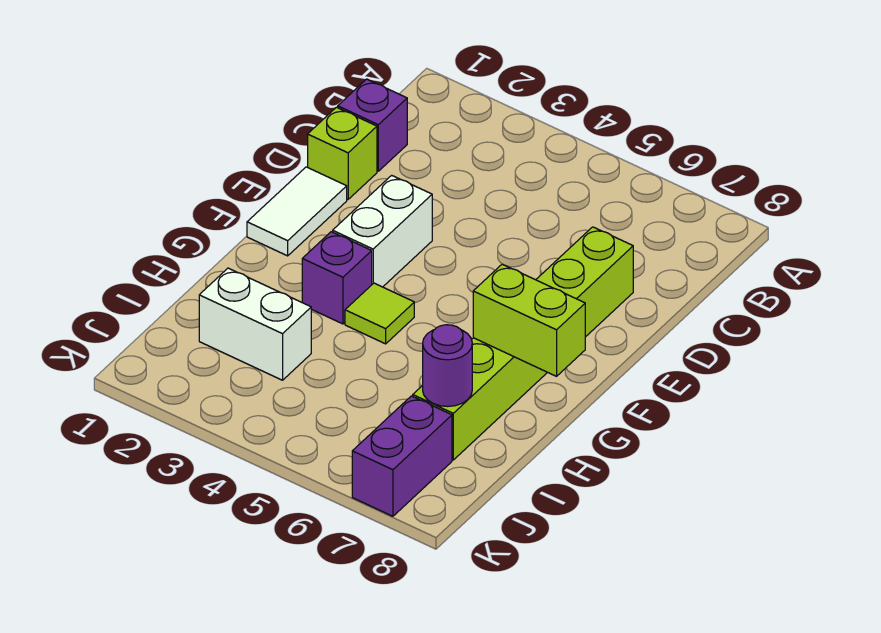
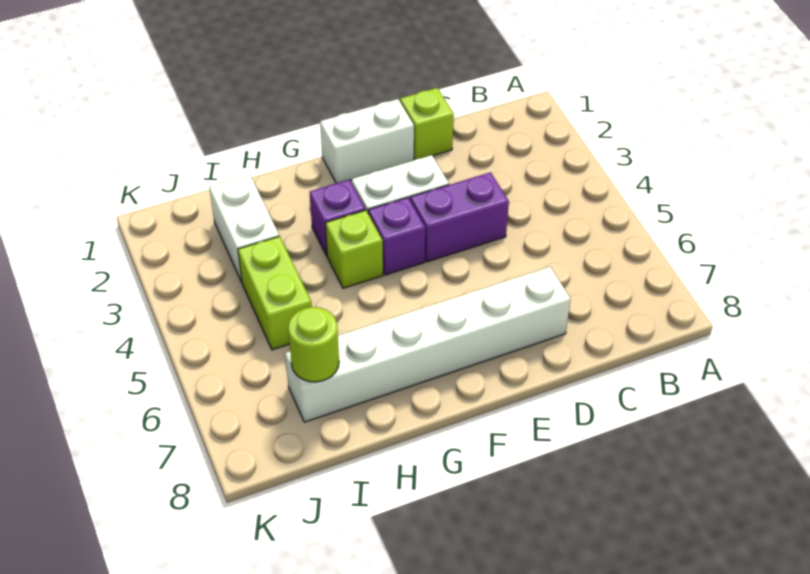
purple brick C1 level 1 -> purple brick F4 level 1
lime brick D7:I7 level 1 -> white brick D7:I7 level 1
white tile E1:F1 level 1 -> white brick E1:F1 level 1
lime tile G4 level 1 -> lime brick G4 level 1
lime brick G7:G8 level 2 -> lime brick I4:I5 level 1
purple round brick I7 level 2 -> lime round brick I7 level 2
purple brick J7:K7 level 1 -> purple brick D4:E4 level 1

